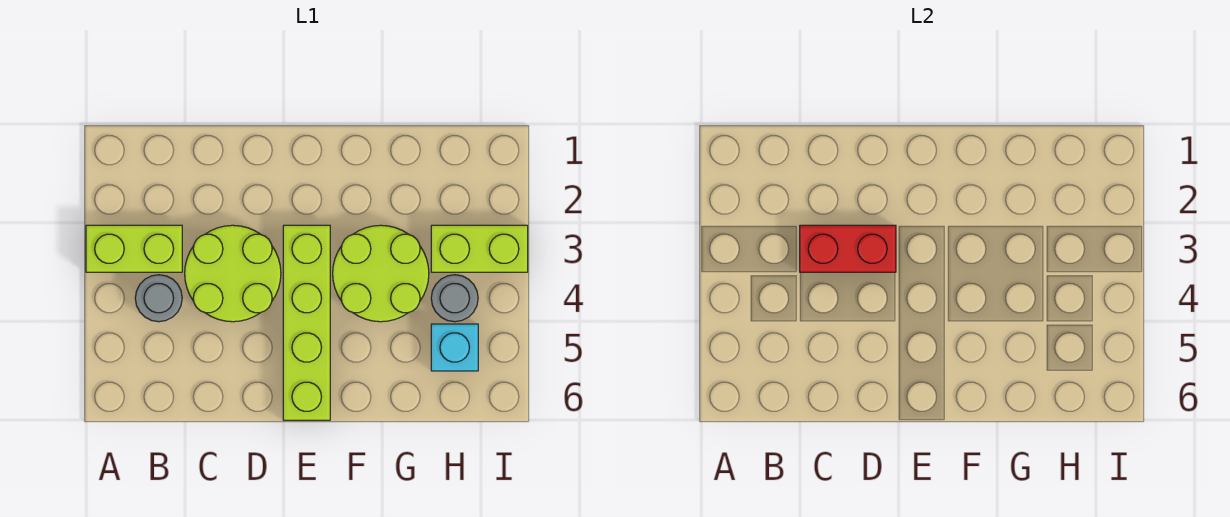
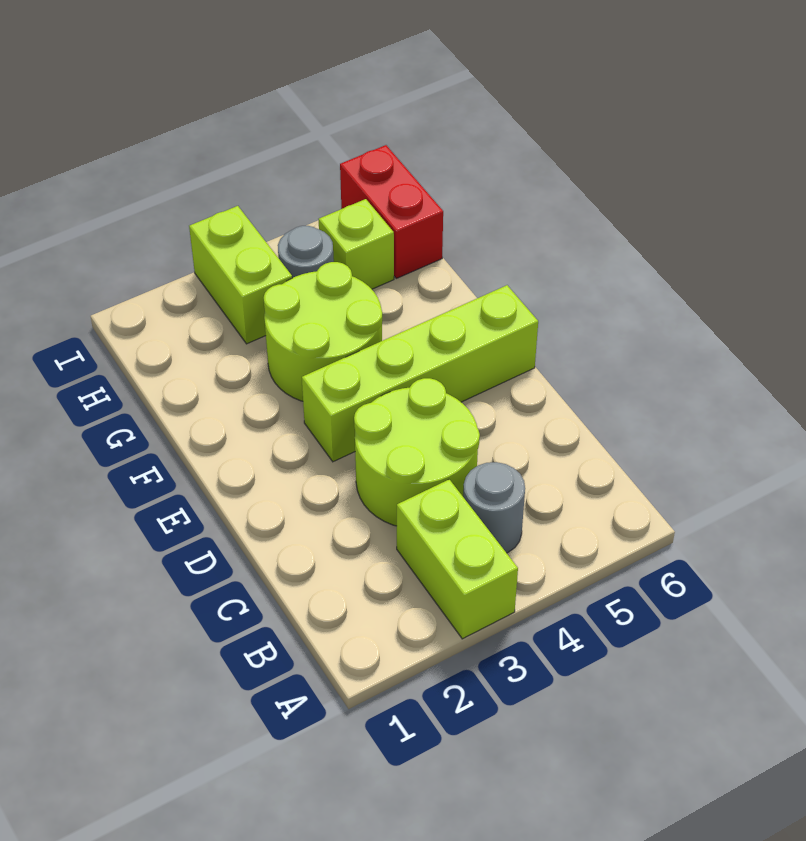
red brick C3:D3 level 2 -> red brick H6:I6 level 1
cyan brick H5 level 1 -> lime brick H5 level 1

